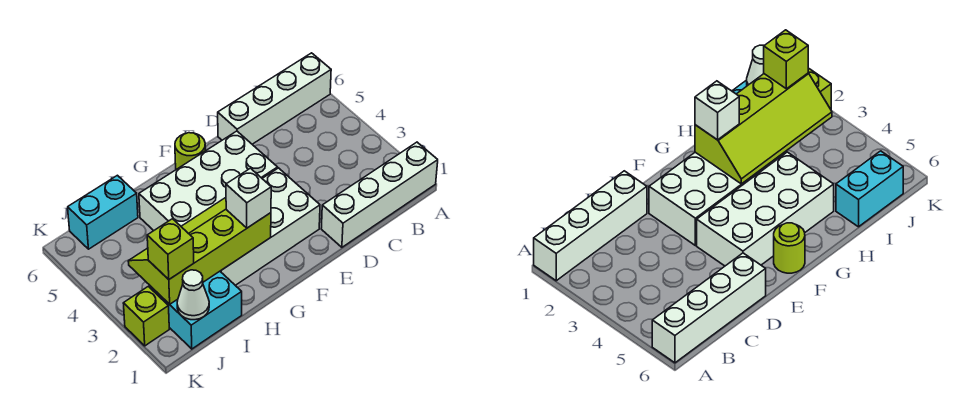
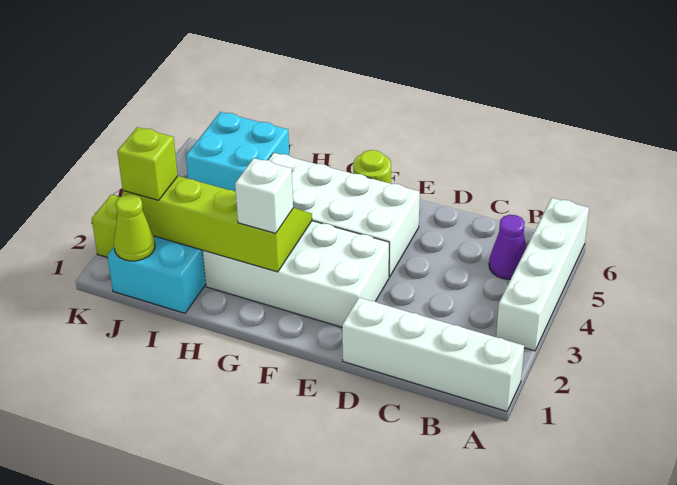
white brick A6:D6 level 1 -> white brick A3:A6 level 1
none -> purple cone B5 level 1
cyan brick I6:J6 level 1 -> cyan brick I5:J6 level 1
white cone J1 level 2 -> lime cone J1 level 2

